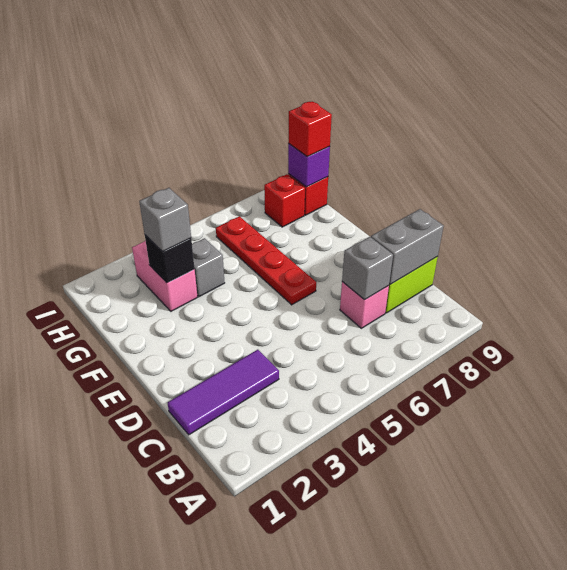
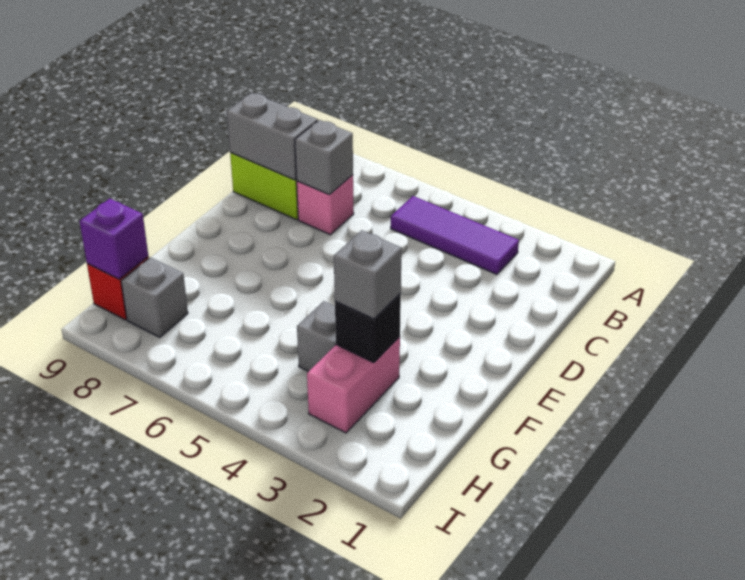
purple tile C1:C3 level 1 -> purple tile B3:B5 level 1
red plate E6:H6 level 1 -> none
red brick H8 level 1 -> grey brick H8 level 1
red brick H9 level 3 -> none

